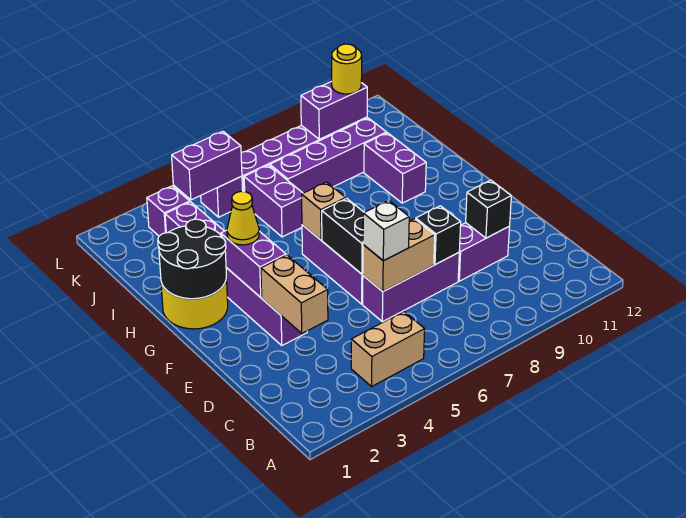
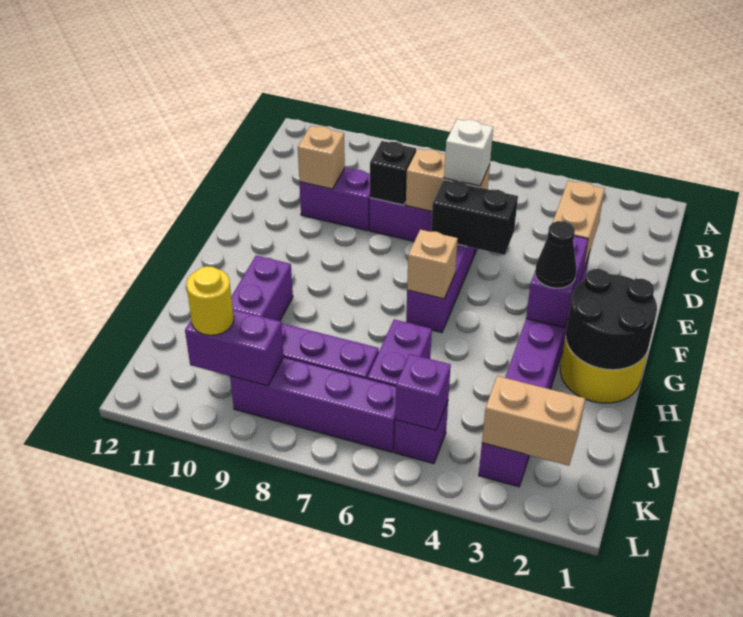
tan brick B4:B5 level 1 -> tan brick K2:K3 level 2
black brick D10 level 2 -> tan brick D10 level 2
black brick E6:F6 level 2 -> black brick E5:E6 level 2
yellow cone G3 level 3 -> black cone G3 level 3
purple brick K4:K5 level 2 -> purple brick K5 level 2

